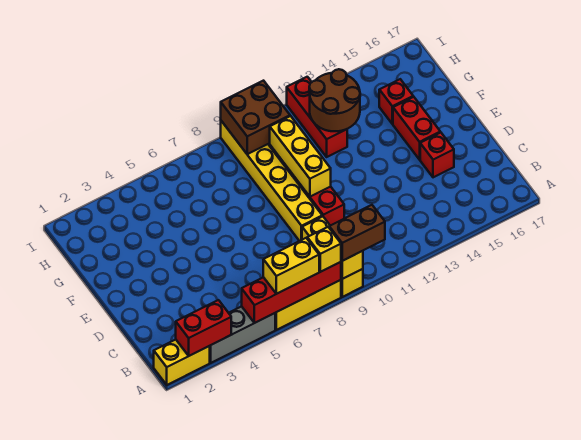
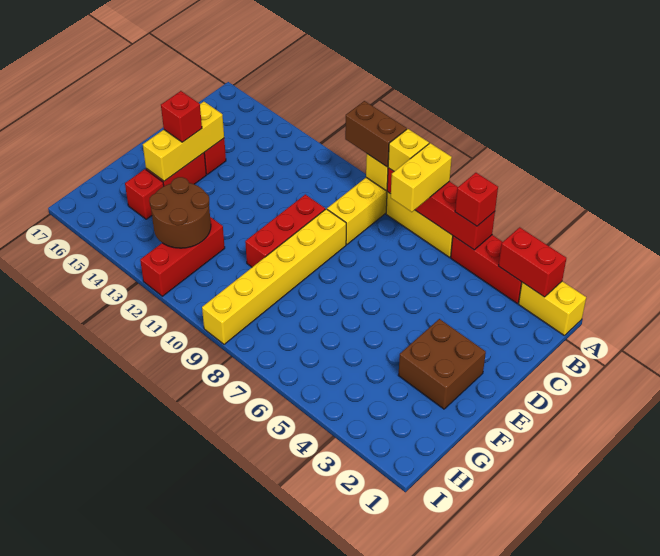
grey brick A3:A5 level 1 -> red brick A3:A5 level 1
none -> red brick A5 level 3
yellow brick A6:A7 level 3 -> yellow brick A7:B7 level 3
yellow brick E10:G10 level 2 -> yellow brick D15:F15 level 2
none -> red brick E15 level 3
brown brick H9:I10 level 2 -> brown brick E2:F3 level 1

